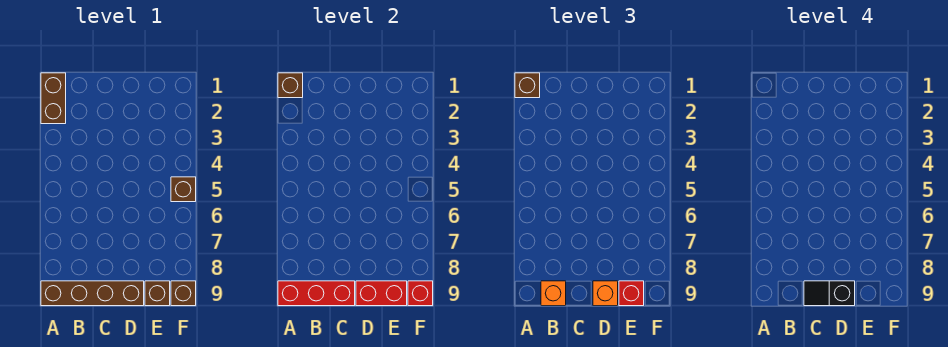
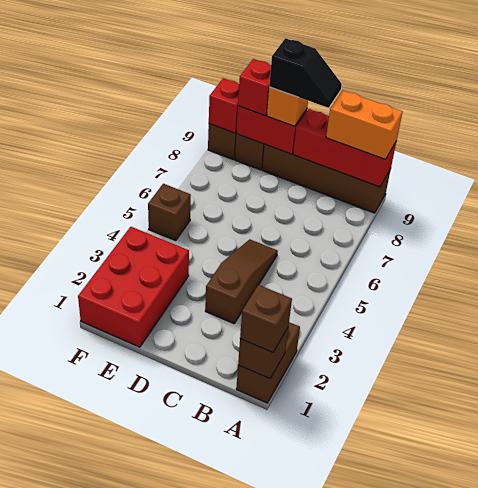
orange brick B9 level 3 -> orange brick A9:B9 level 3
none -> brown slope C3:C5 level 1 top 3
none -> red brick E1:F3 level 1

